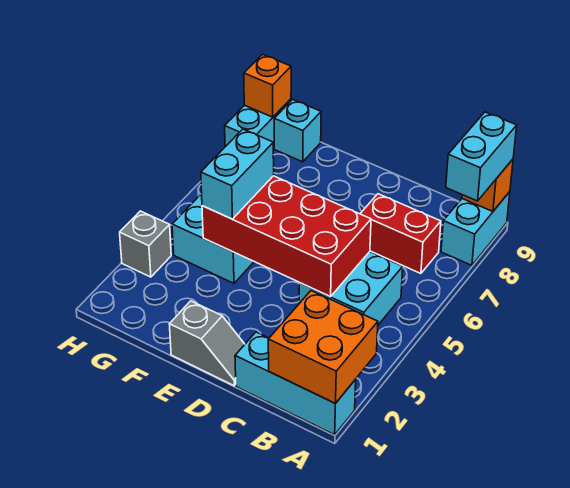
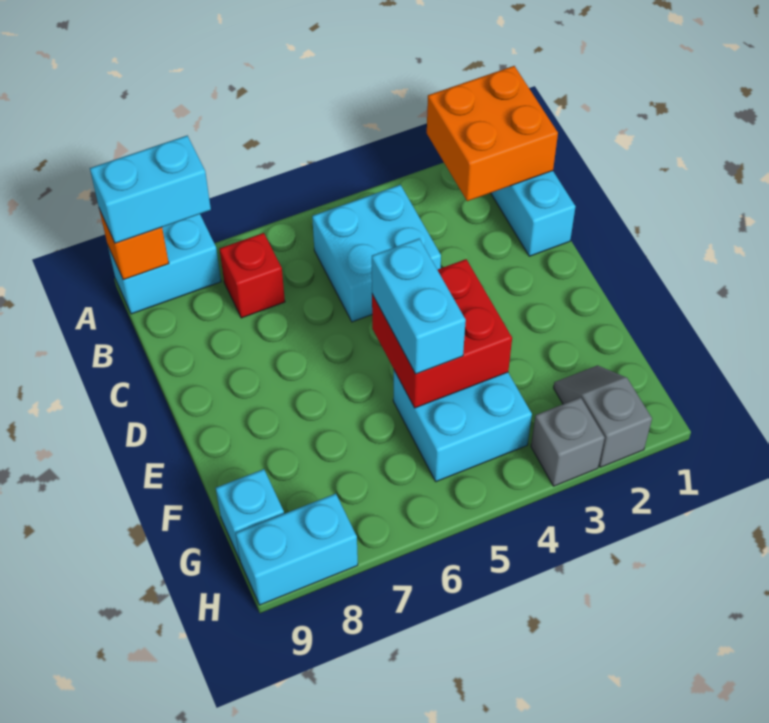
red brick B7:C7 level 1 -> red brick B7 level 1
red brick C4:F5 level 2 -> red brick E4:F5 level 2
grey slope D1:E1 level 1 top E -> grey slope G2:H2 level 1 top H
cyan brick F4:F5 level 3 -> cyan brick E5:F5 level 3
orange brick H9 level 2 -> none

